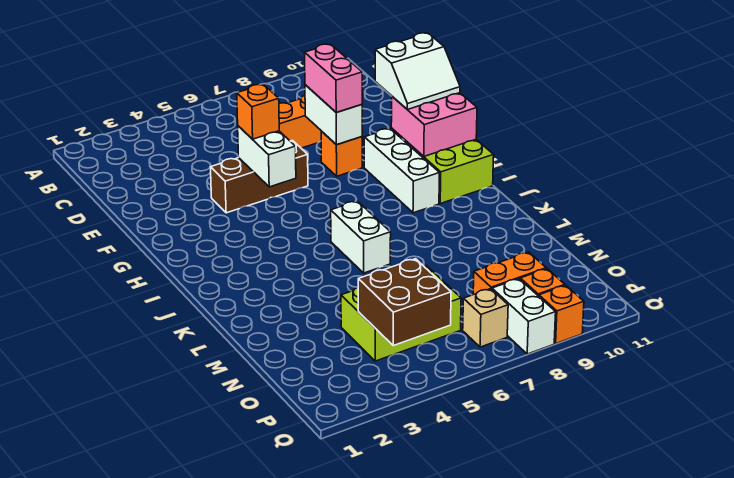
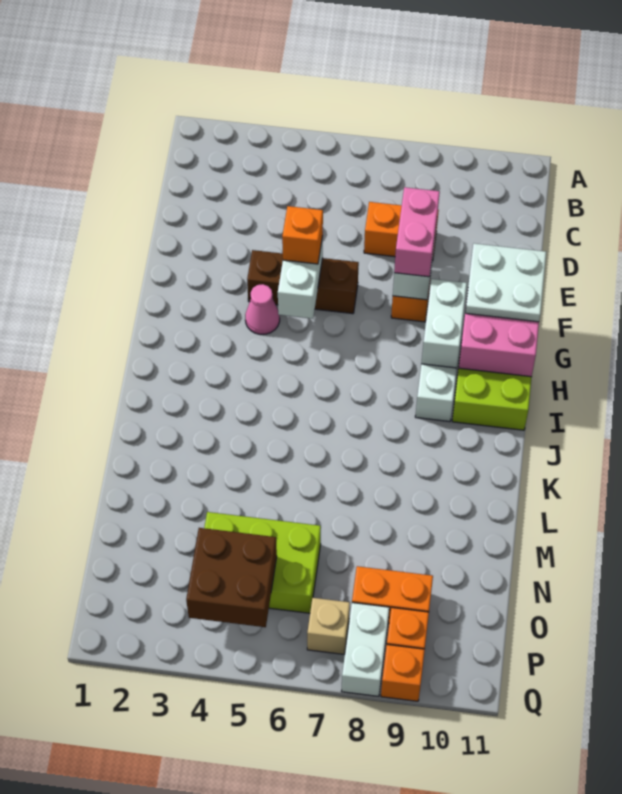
white slope F10:G11 level 3 top F -> white plate F10:G11 level 3
none -> pink cone G4 level 1
white brick J6:K6 level 1 -> white brick G9:H9 level 2

